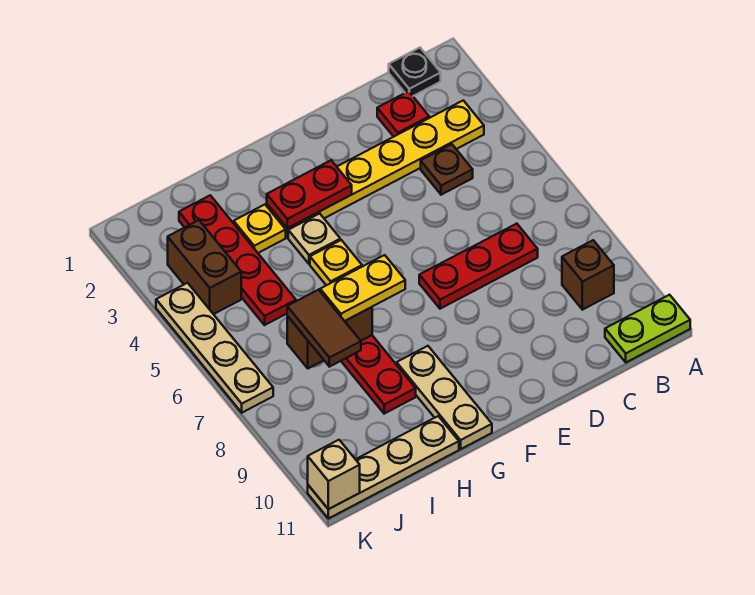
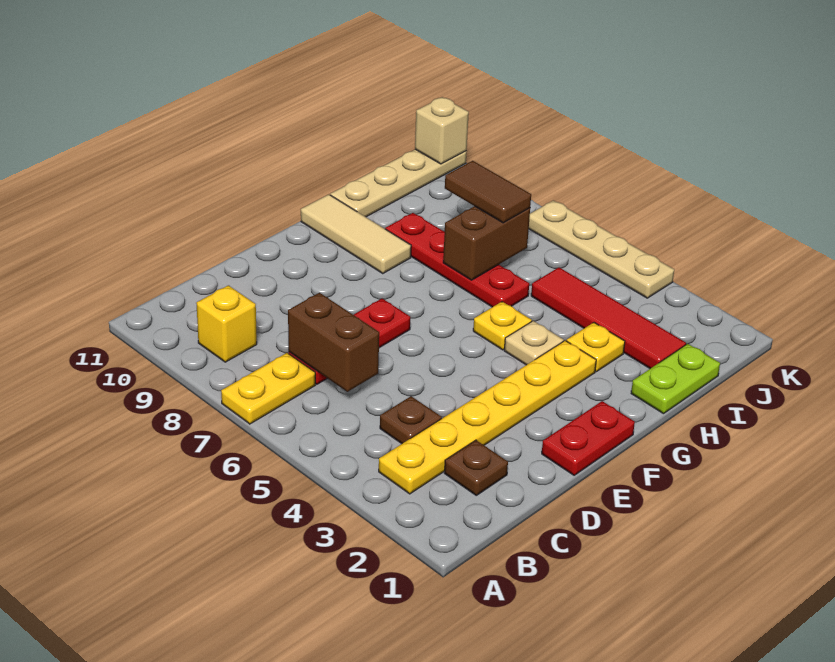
lime plate A11:B11 level 1 -> lime plate H1:I1 level 1
black plate B1 level 1 -> none
brown brick B9 level 1 -> yellow brick B9 level 1
red plate C2 level 1 -> brown plate C2 level 1
red plate F3:G3 level 2 -> red plate E1:F1 level 1
yellow plate G7:H7 level 3 -> yellow plate A7:B7 level 1
tan plate G9:G11 level 1 -> tan tile G9:G11 level 1
red plate I2:I5 level 1 -> red tile I2:I5 level 1
brown brick J3:J4 level 1 -> brown brick C6:C7 level 2

